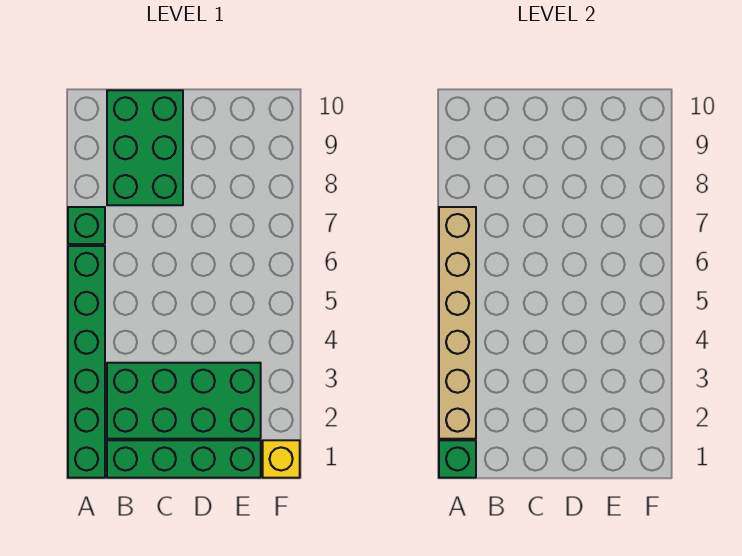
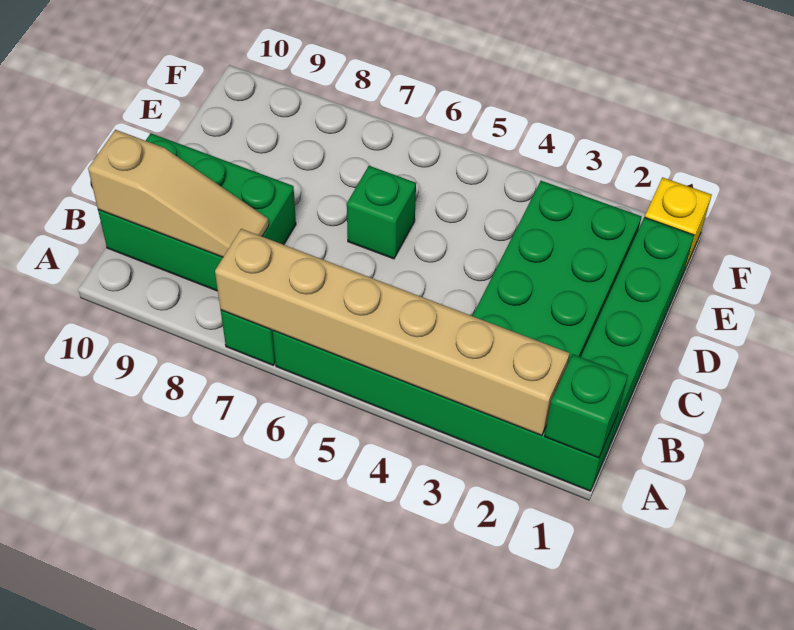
none -> tan slope B8:B10 level 2 top 10
none -> green brick D6 level 1

